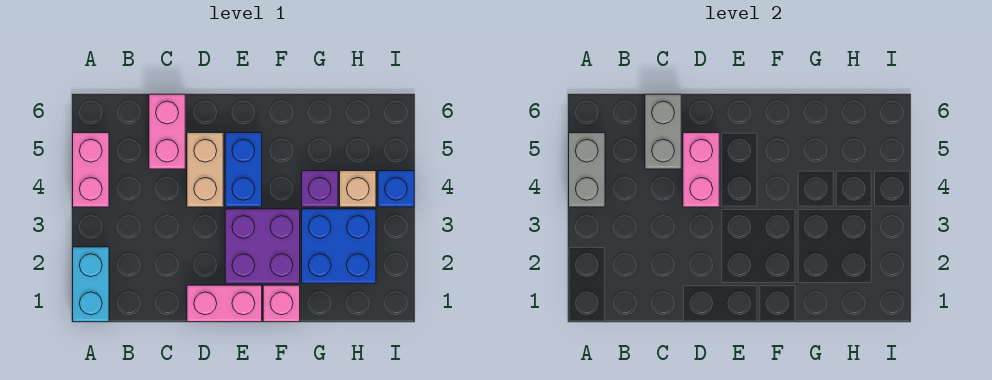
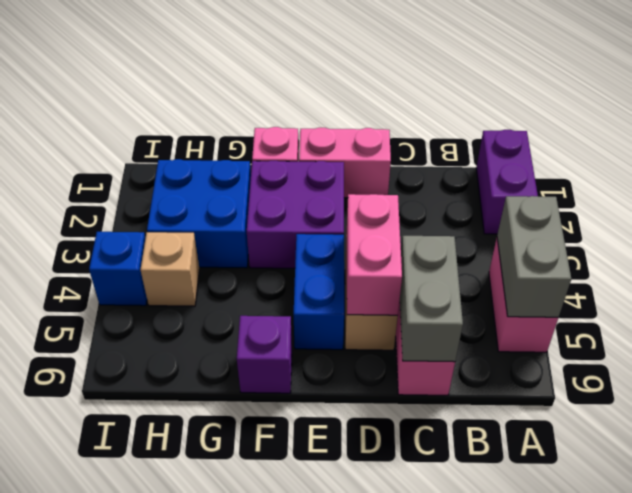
cyan brick A1:A2 level 1 -> purple brick A1:A2 level 1
purple brick G4 level 1 -> purple brick F6 level 1

